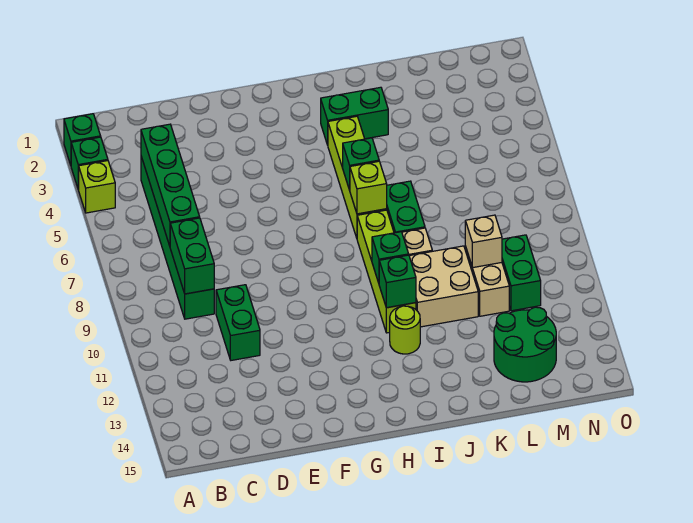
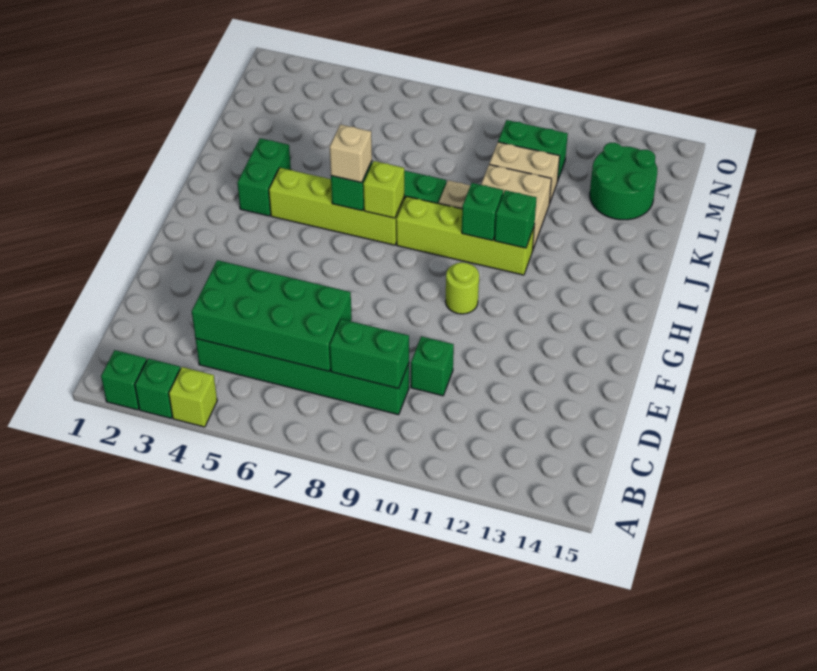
green brick C4:C7 level 2 -> green brick C4:D7 level 2
green brick D10:D11 level 1 -> green brick D10 level 1
lime round brick I12 level 1 -> lime round brick G10 level 1
tan brick L10 level 2 -> tan brick I6 level 3

